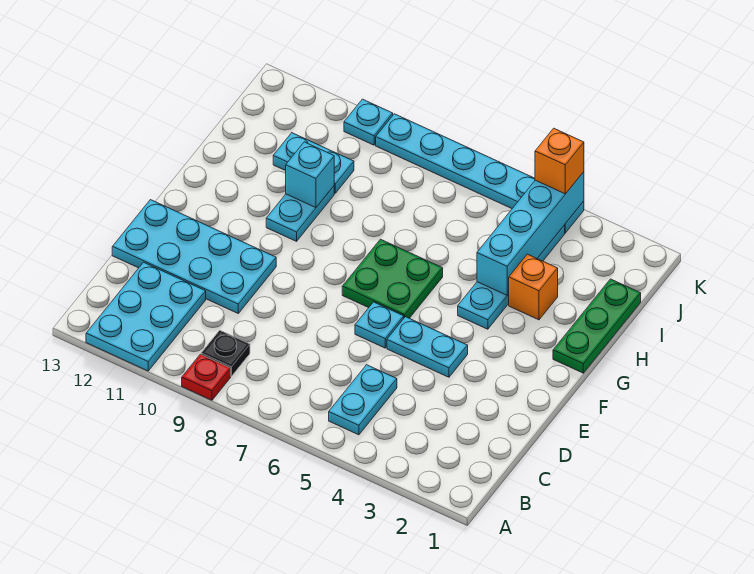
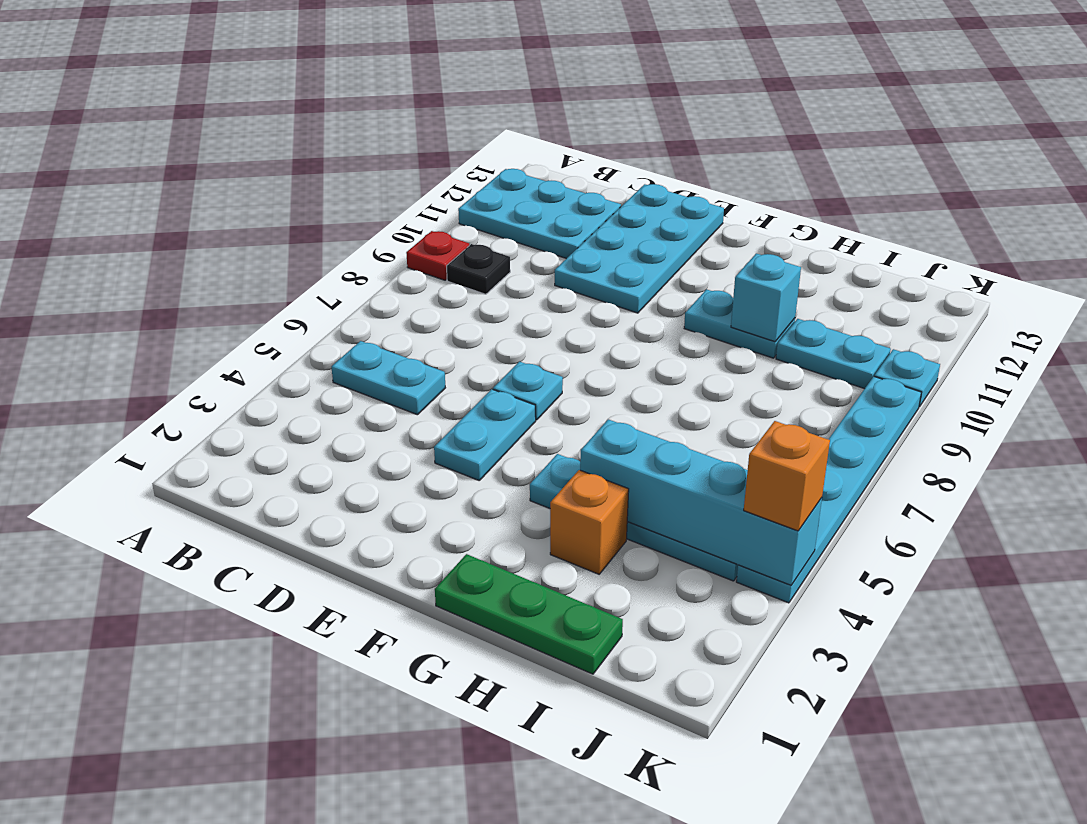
green plate F6:G7 level 1 -> none
cyan plate I10:I11 level 1 -> cyan plate I10:J10 level 1

